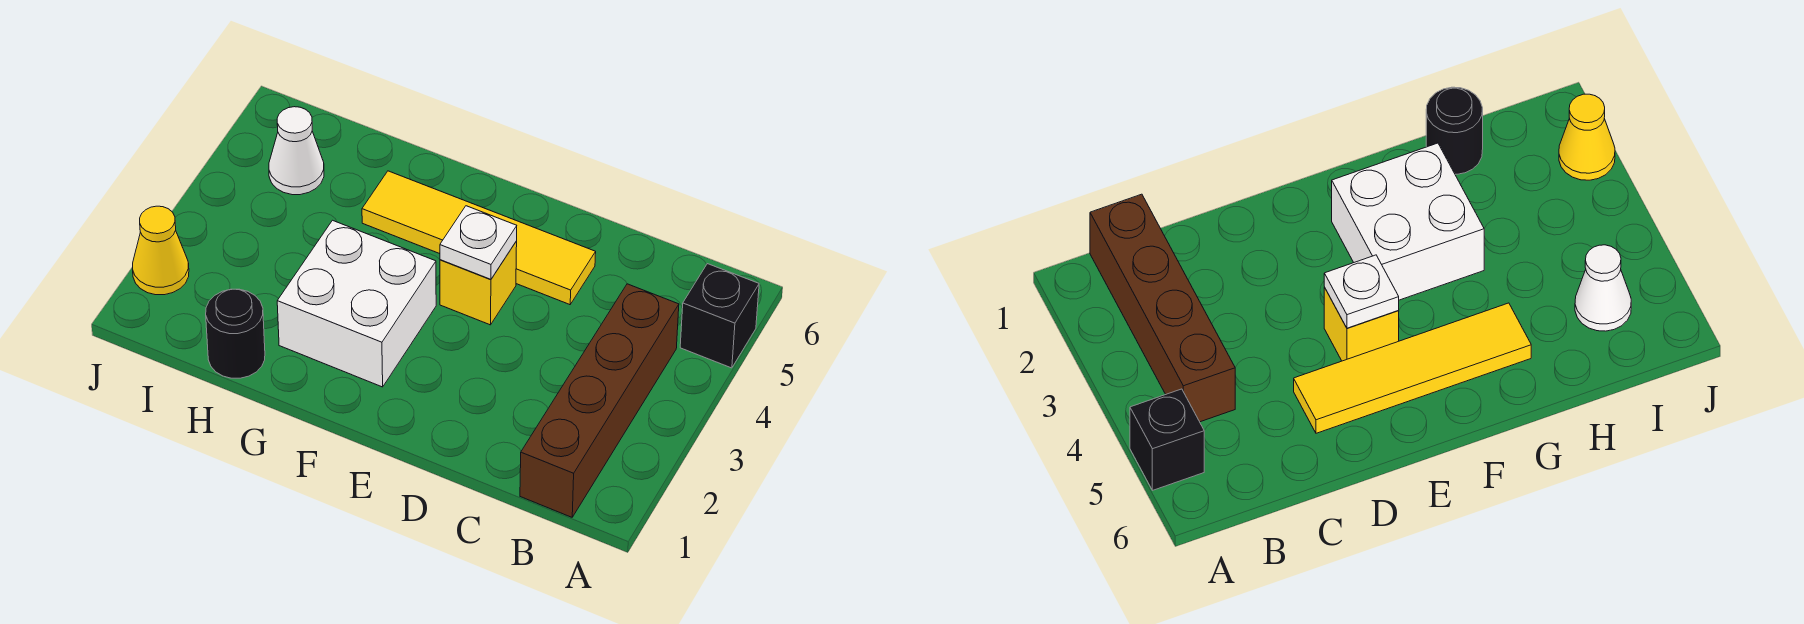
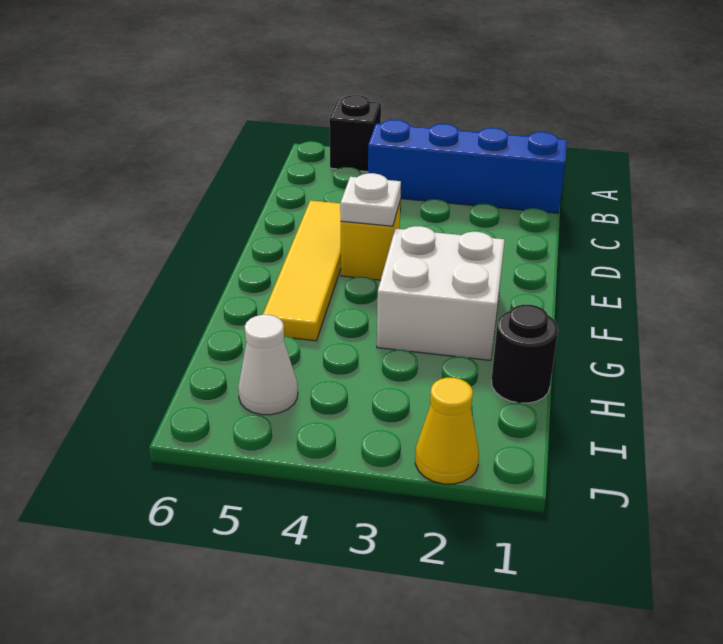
brown brick B1:B4 level 1 -> blue brick B1:B4 level 1

